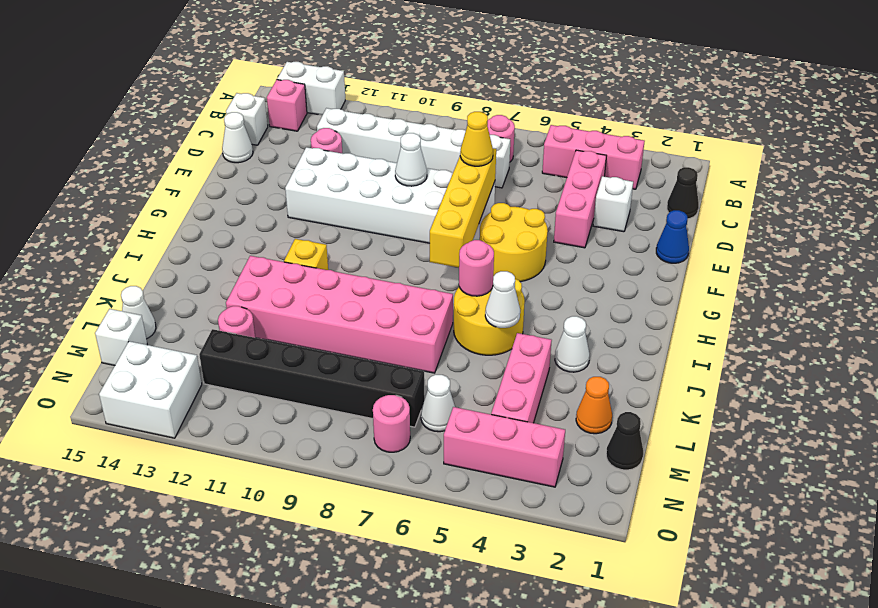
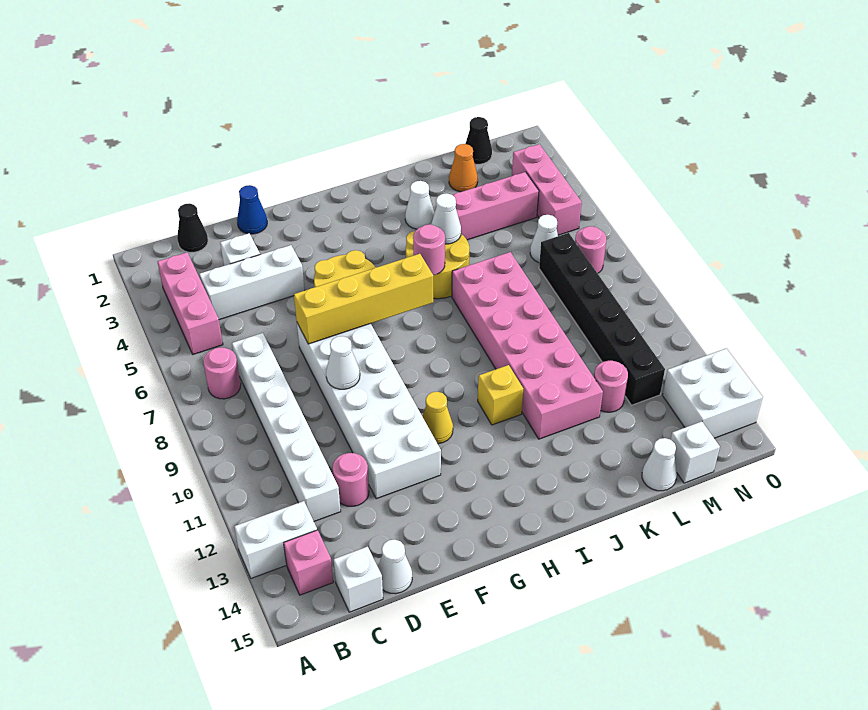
white brick A13:A14 level 1 -> white brick A13:B13 level 1
pink brick C4:E4 level 1 -> white brick C4:E4 level 1
yellow cone E7 level 3 -> yellow cone G11 level 1

